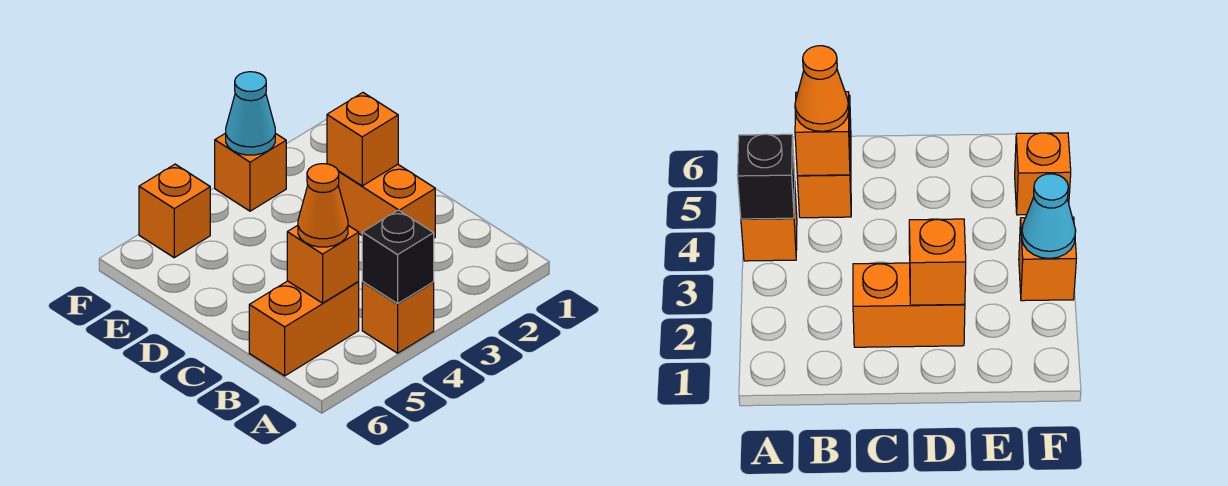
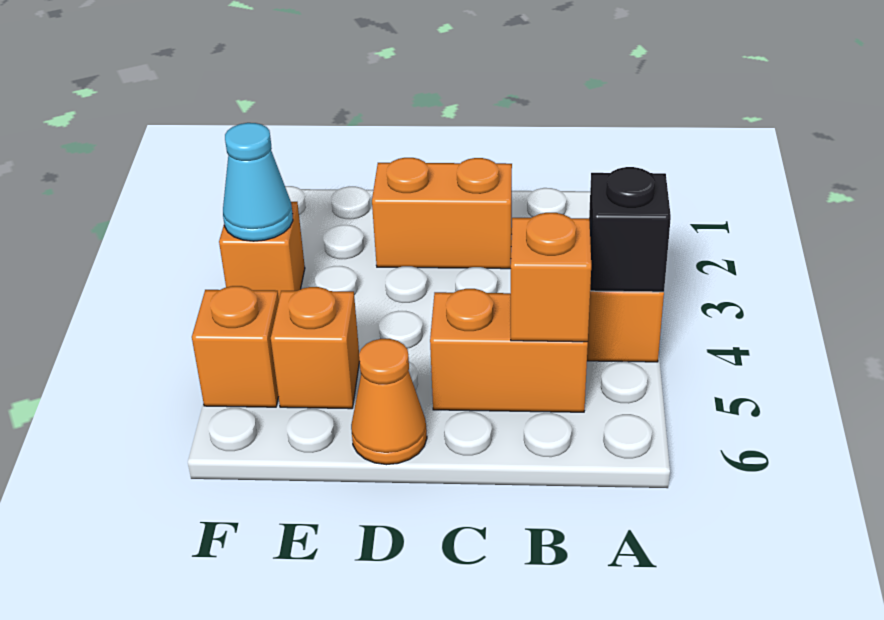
orange brick B5:B6 level 1 -> orange brick B5:C5 level 1
orange cone B5 level 3 -> orange cone D6 level 1
orange brick D2 level 2 -> orange brick E5 level 1

